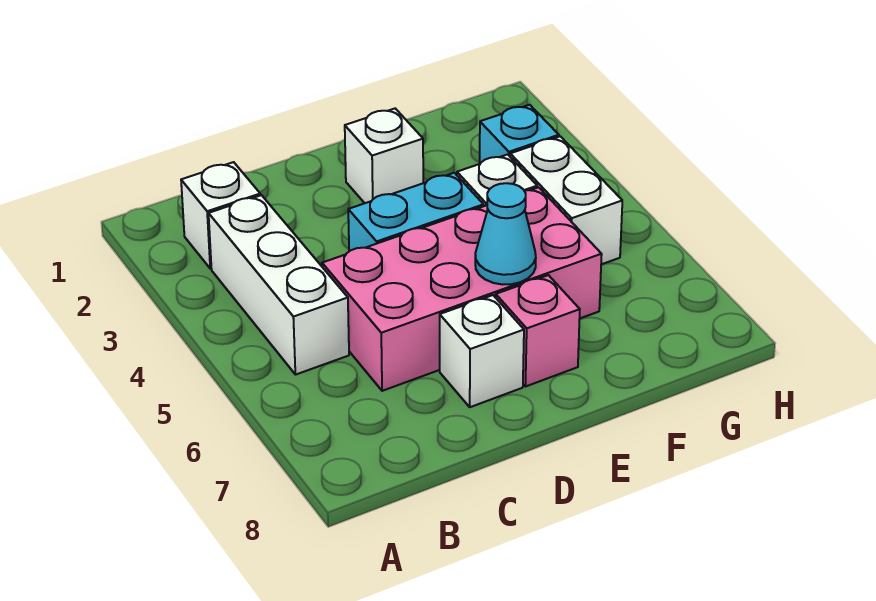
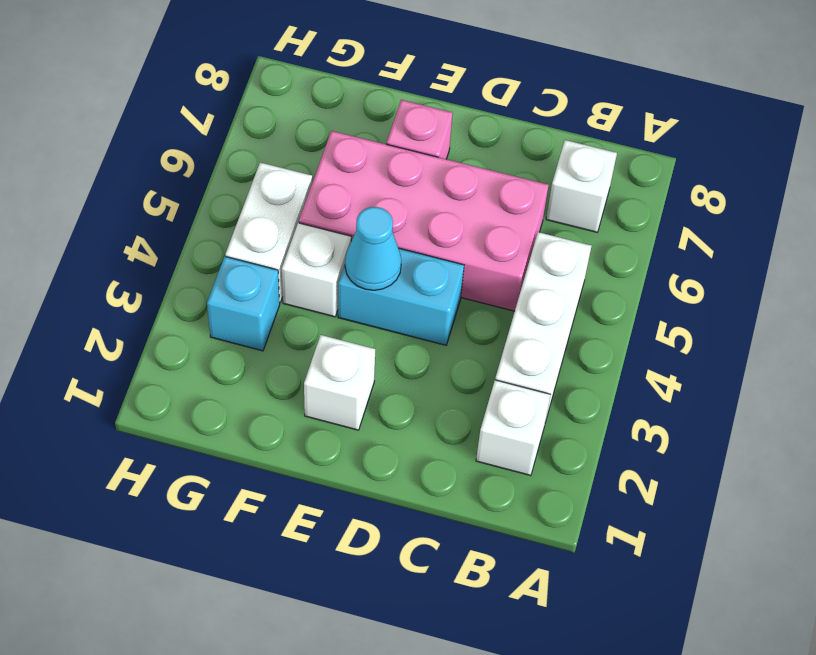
white brick D7 level 1 -> white brick B7 level 1
cyan cone E6 level 2 -> cyan cone E4 level 2

